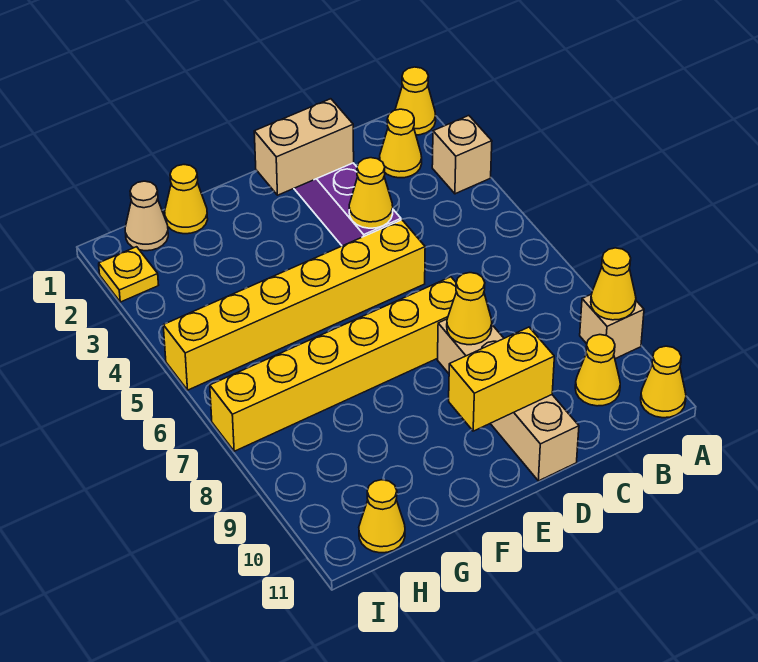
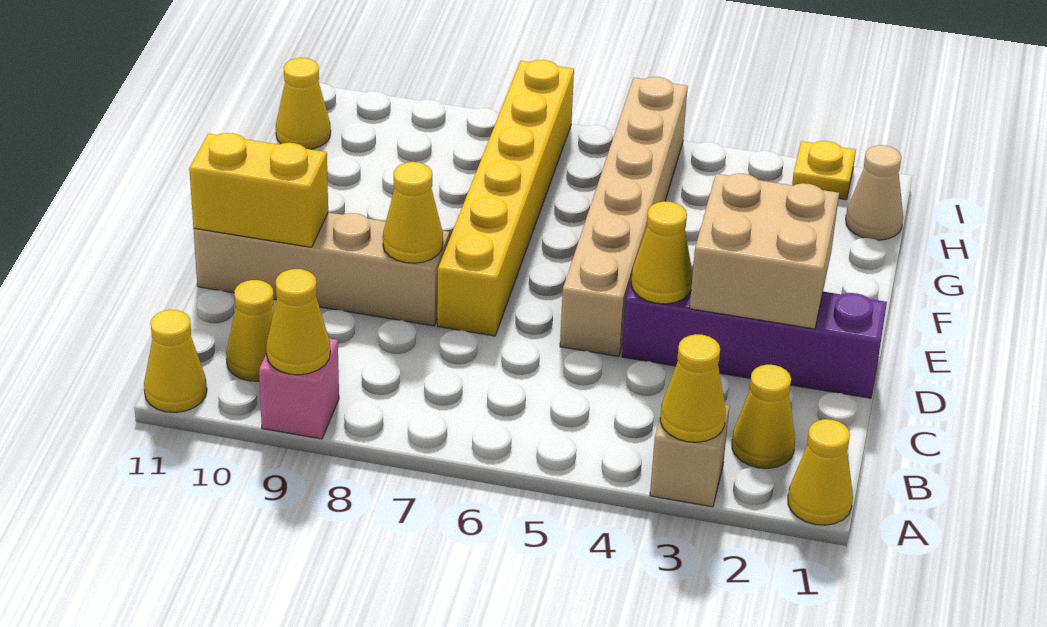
tan brick A9 level 1 -> pink brick A9 level 1
tan brick D2:E2 level 2 -> tan brick D2:E3 level 2
yellow brick D5:I5 level 1 -> tan brick D5:I5 level 1
yellow brick D10:E10 level 2 -> yellow brick D10:D11 level 2
yellow cone G1 level 1 -> yellow cone A3 level 2

